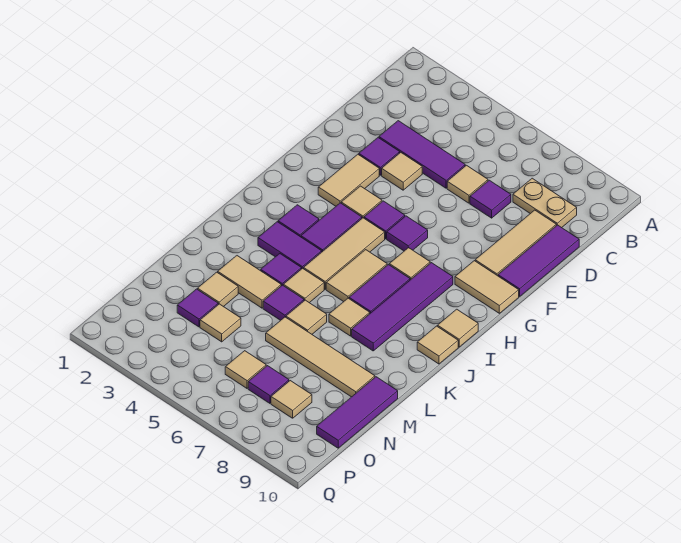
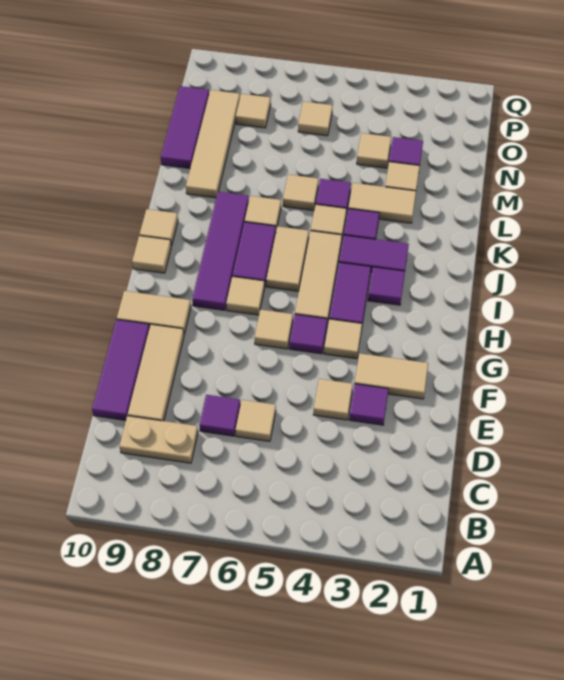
purple tile D3:D5 level 1 -> none
tan tile F3:G3 level 1 -> tan tile F2:F3 level 1
purple tile G6 level 1 -> tan tile G6 level 1
tan tile M6:M9 level 1 -> tan tile L9:O9 level 1
purple tile O7 level 1 -> none

